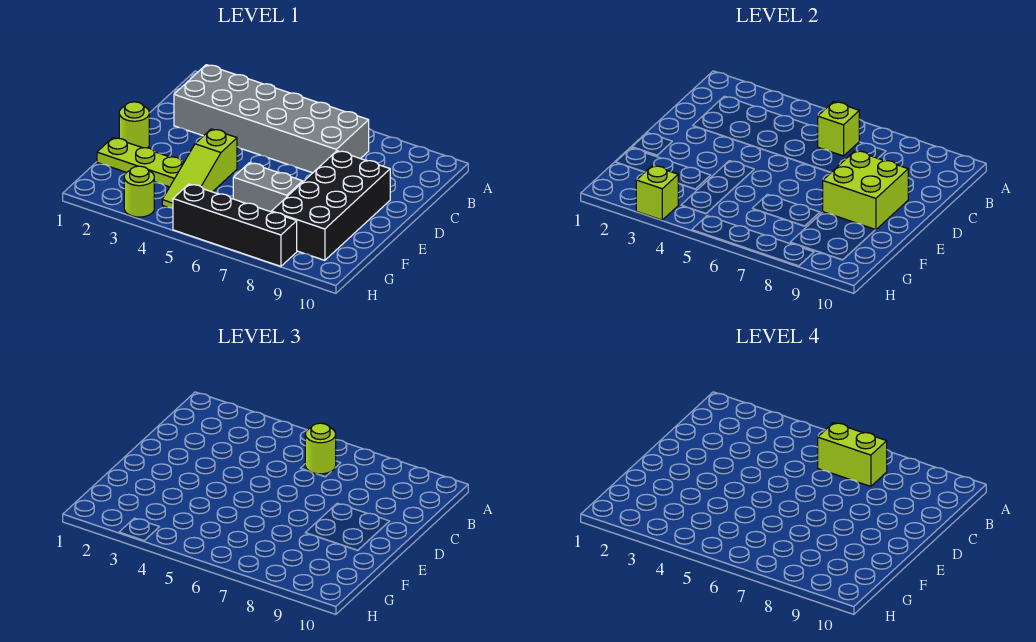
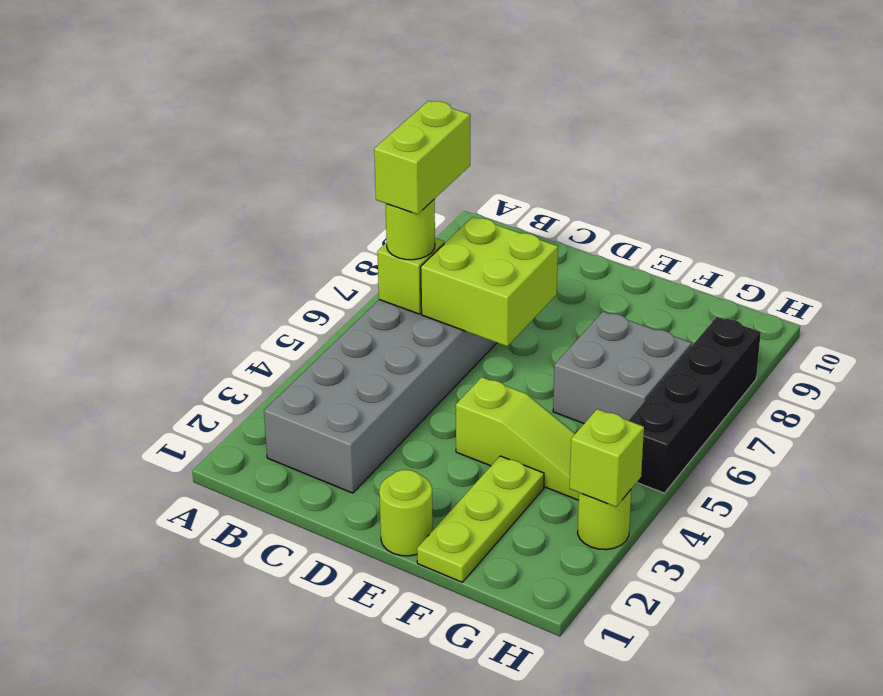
black brick D8:G9 level 1 -> none
lime brick D8:E9 level 2 -> lime brick C6:D7 level 2
grey brick F6:F7 level 1 -> grey brick F6:G7 level 1

